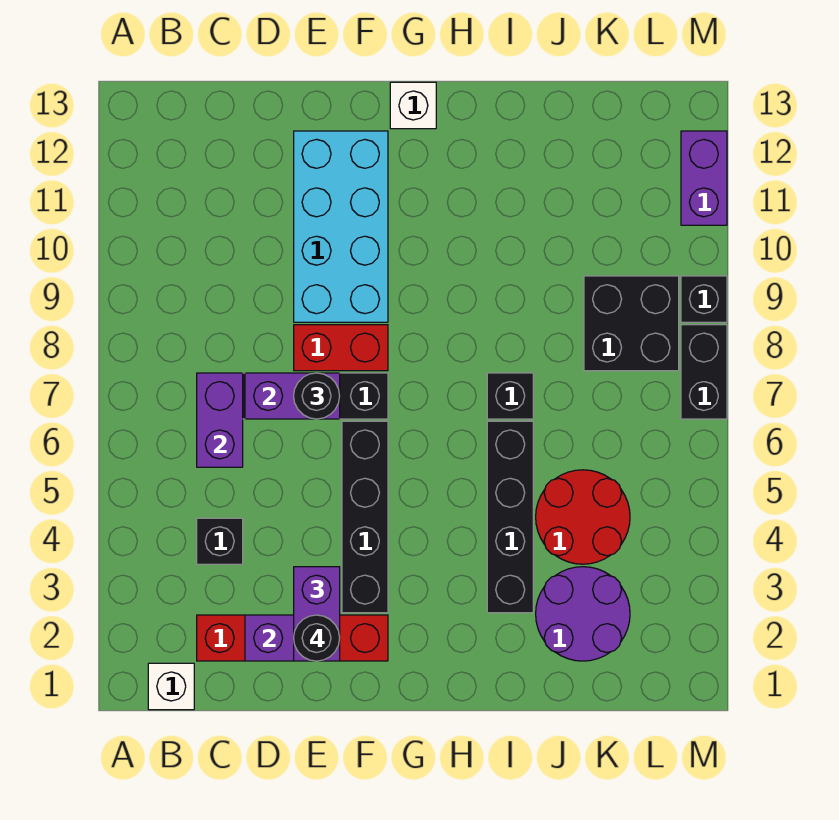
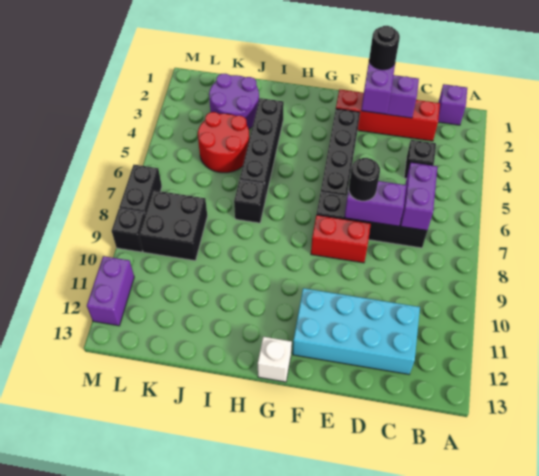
white brick B1 level 1 -> purple brick B1 level 1
cyan brick E9:F12 level 1 -> cyan brick C11:F12 level 1

